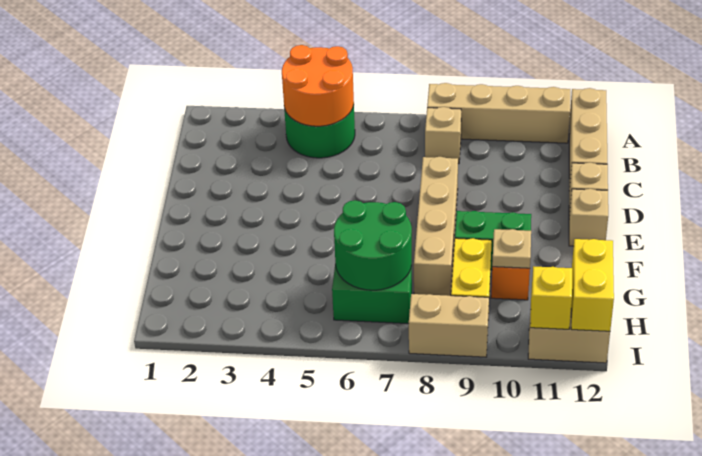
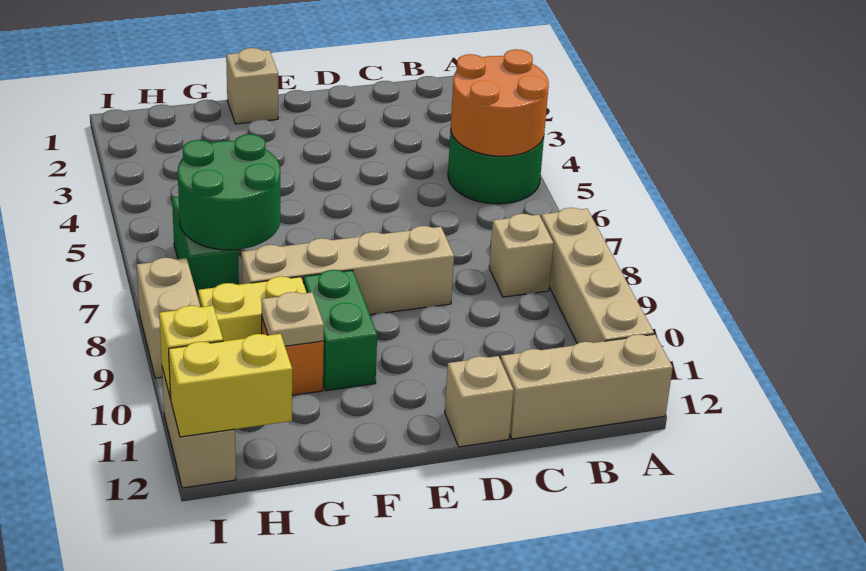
tan brick E12 level 1 -> tan brick F1 level 1

